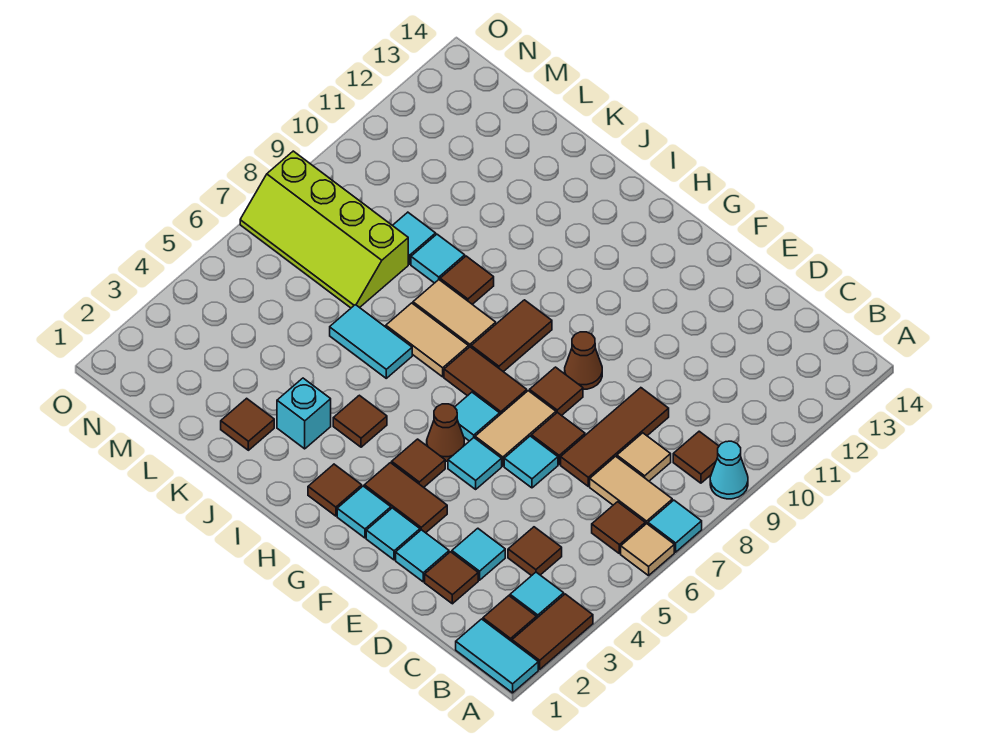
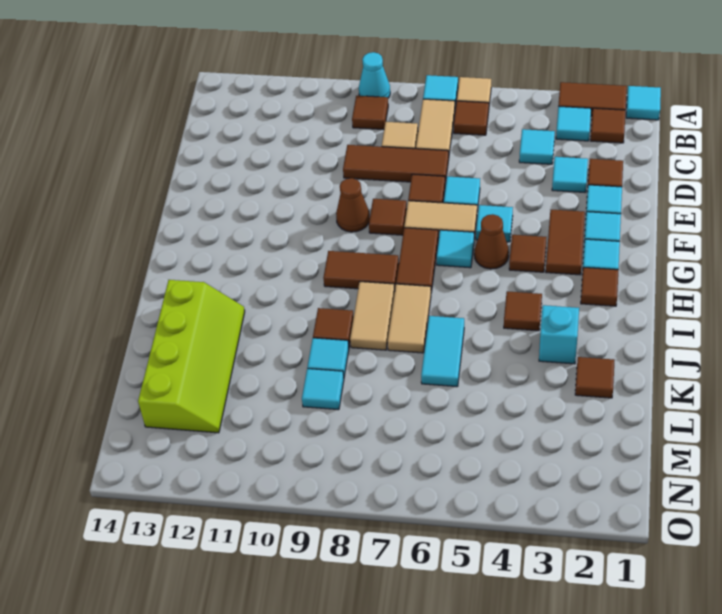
cyan tile A1:B1 level 1 -> cyan tile A1 level 1
brown tile C4 level 1 -> cyan tile C4 level 1
lime slope L7:O8 level 1 top 8 -> lime slope J12:M13 level 1 top 13

